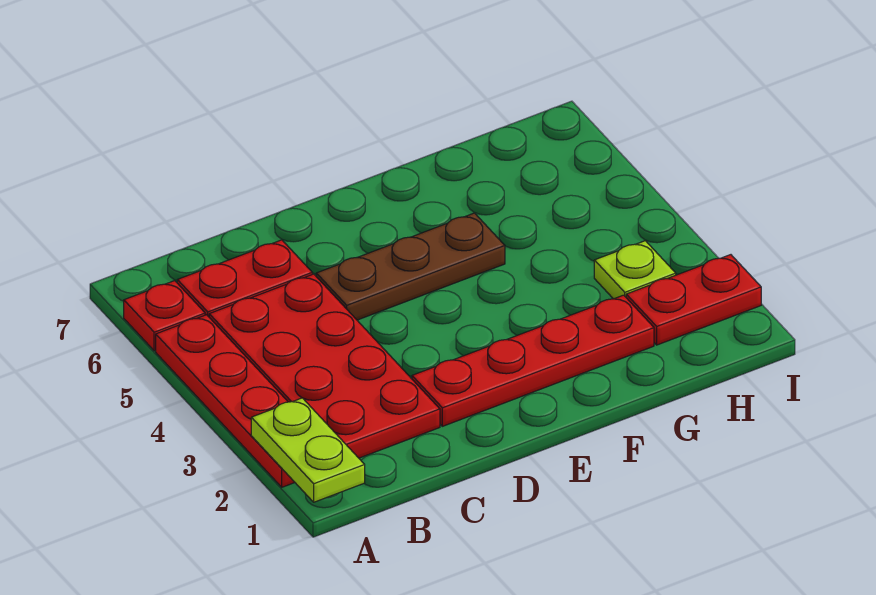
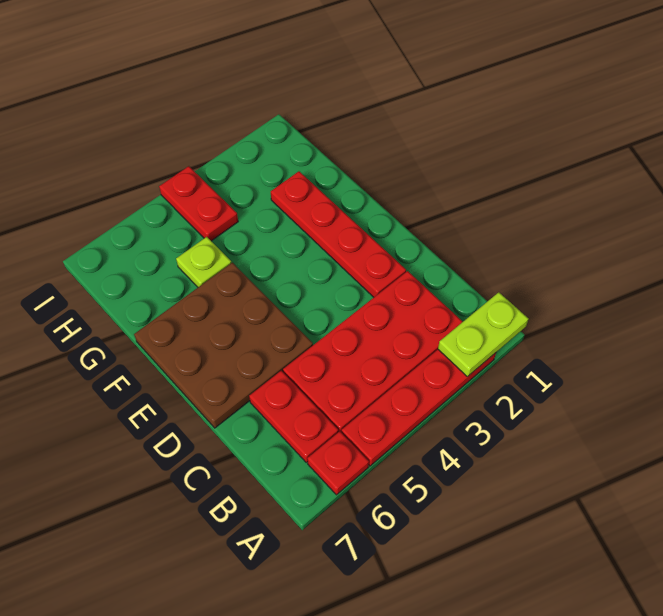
brown plate D5:F5 level 1 -> brown plate D5:F7 level 1
red plate H2:I2 level 1 -> red plate H4:I4 level 1
lime plate H3 level 1 -> lime plate G5 level 1

